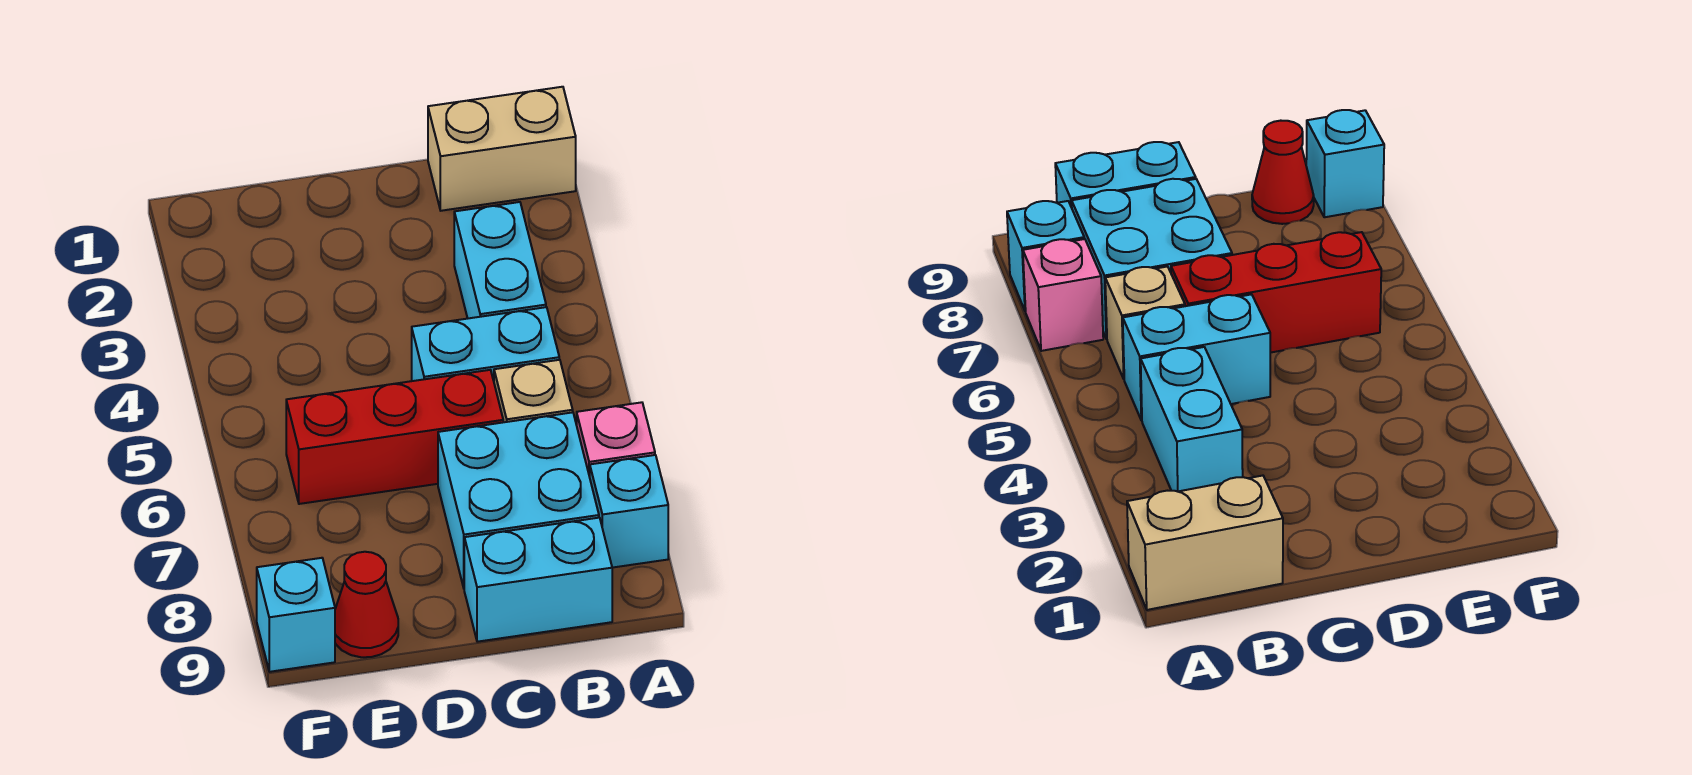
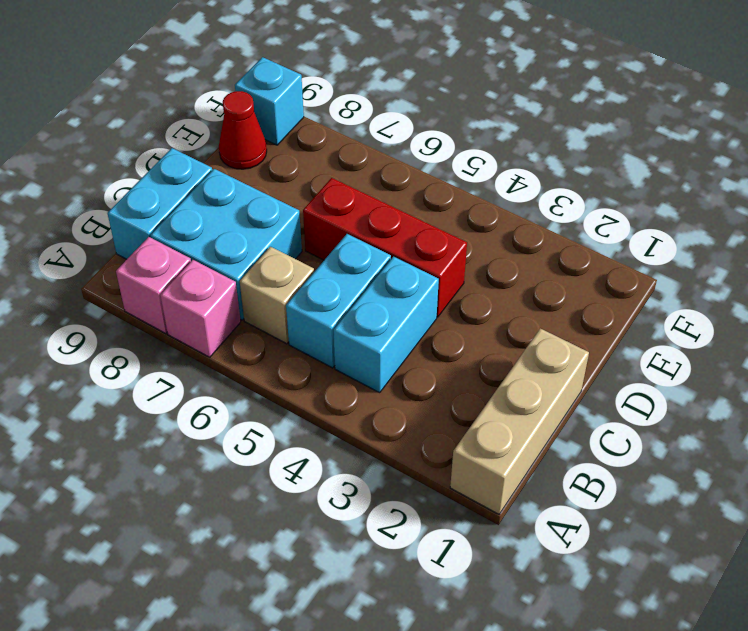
tan brick A1:B1 level 1 -> tan brick A1:C1 level 1
cyan brick A8 level 1 -> pink brick A8 level 1
cyan brick B3:B4 level 1 -> cyan brick B4:C4 level 1
red brick C6:E6 level 1 -> red brick D4:D6 level 1

